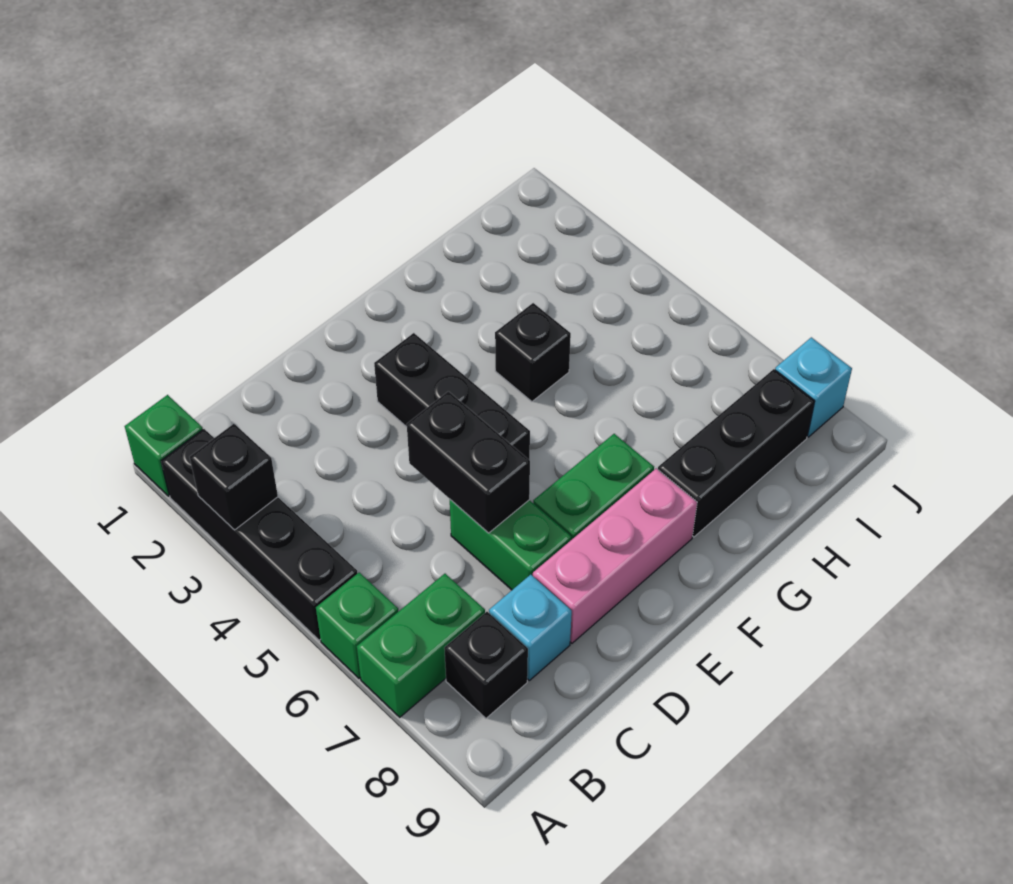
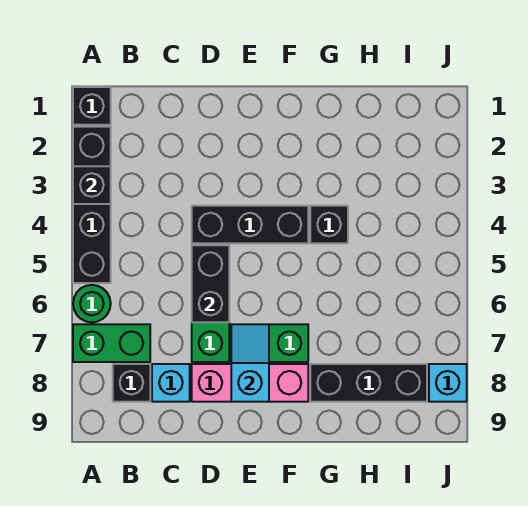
green brick A1 level 1 -> black brick A1 level 1
green brick A6 level 1 -> green round brick A6 level 1
black brick E3:E5 level 1 -> black brick D4:F4 level 1
none -> cyan slope E7:E8 level 2 top 8

